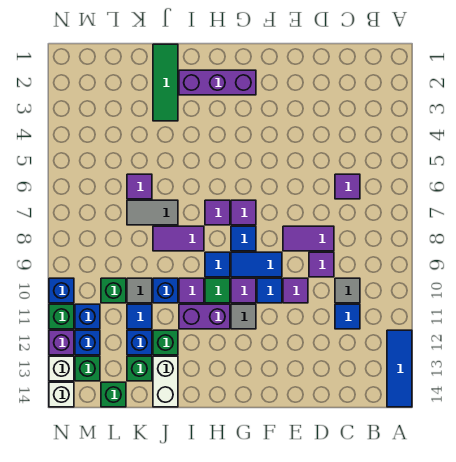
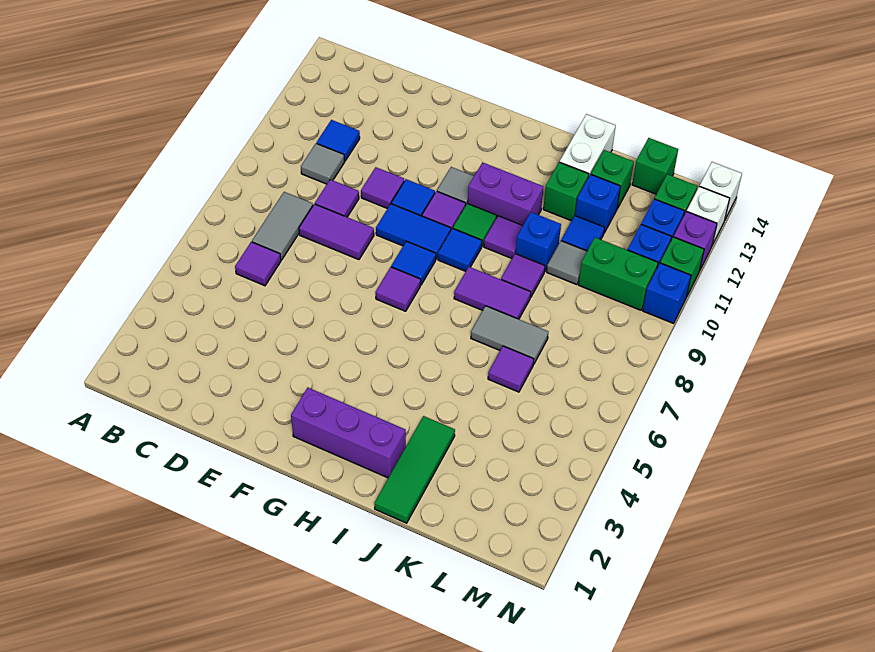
blue tile A12:A14 level 1 -> none
none -> grey tile C7:C8 level 1
purple tile H7 level 1 -> purple tile J9 level 1
green brick L10 level 1 -> green brick L10:M10 level 1

